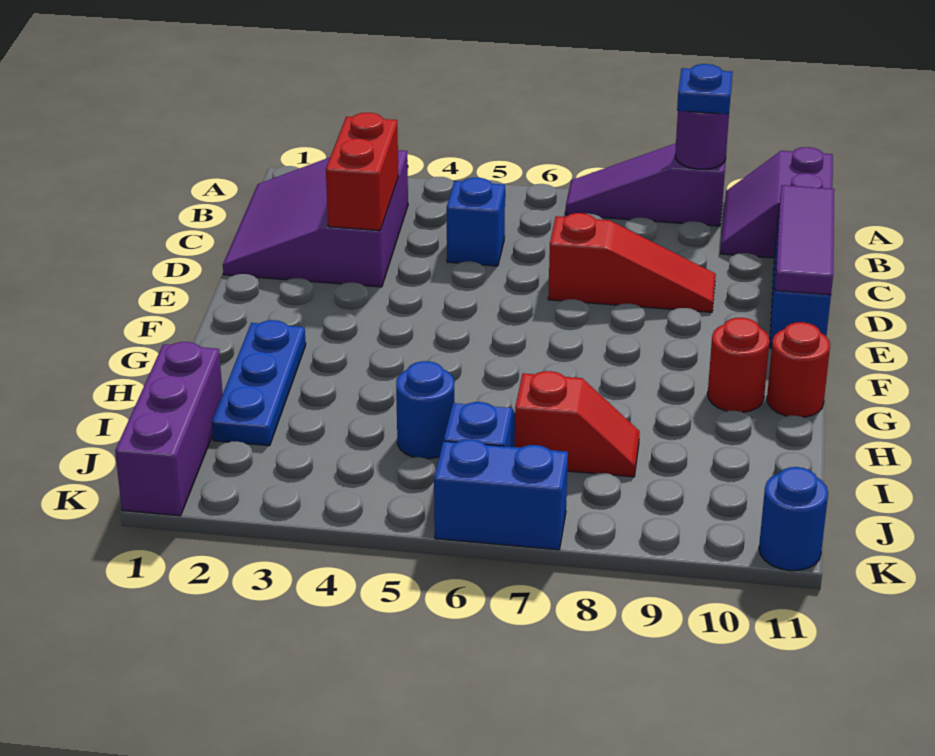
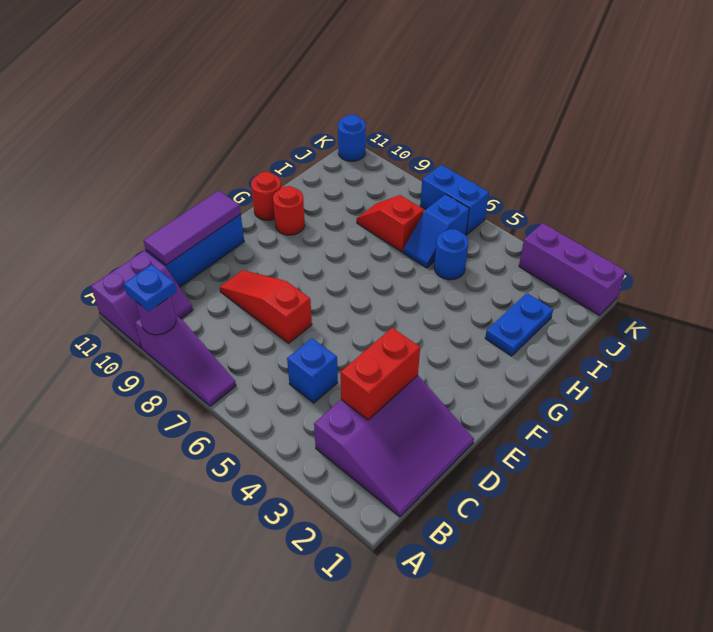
blue plate G2:I2 level 1 -> blue plate H2:I2 level 1
purple brick I1:K1 level 1 -> purple brick K1:K3 level 1

